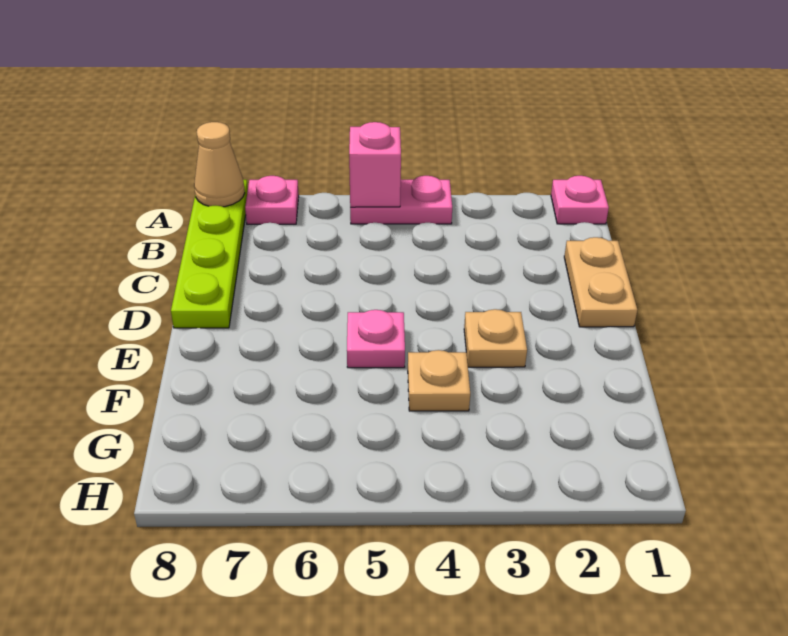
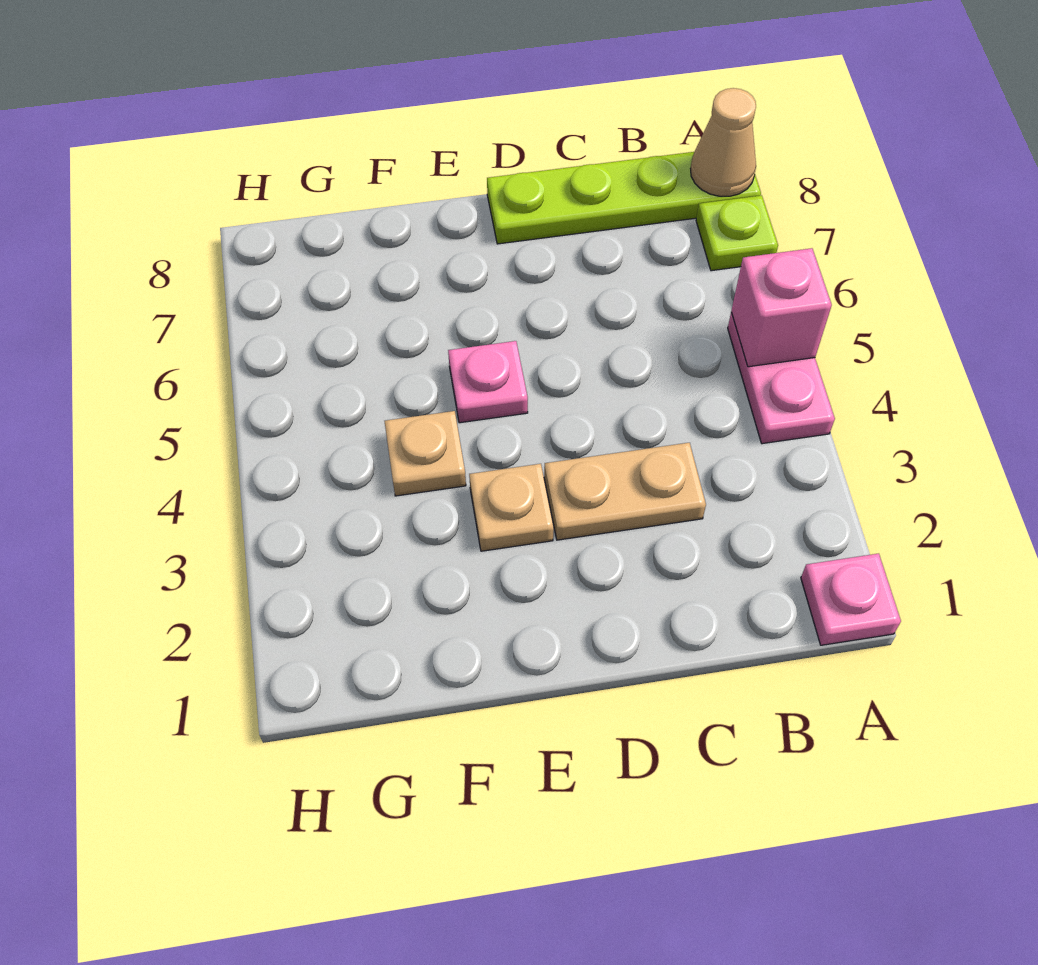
pink plate A7 level 1 -> lime plate A7 level 1
tan plate C1:D1 level 1 -> tan plate C3:D3 level 1

